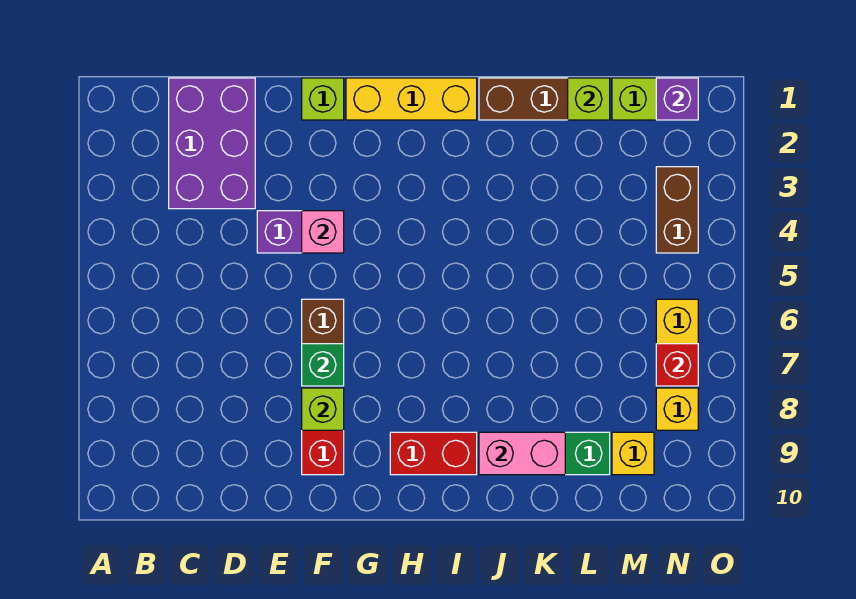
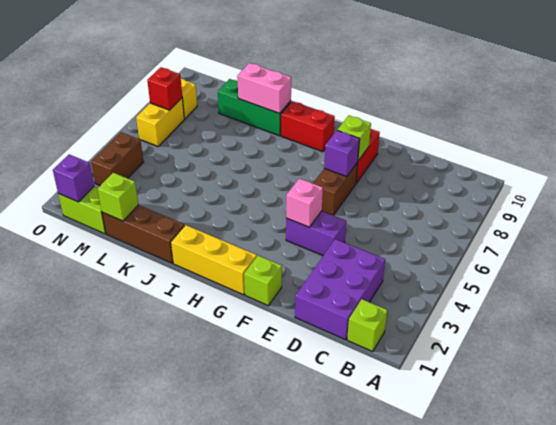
none -> lime brick B1 level 1
green brick F7 level 2 -> purple brick F7 level 2
yellow brick M9 level 1 -> none

